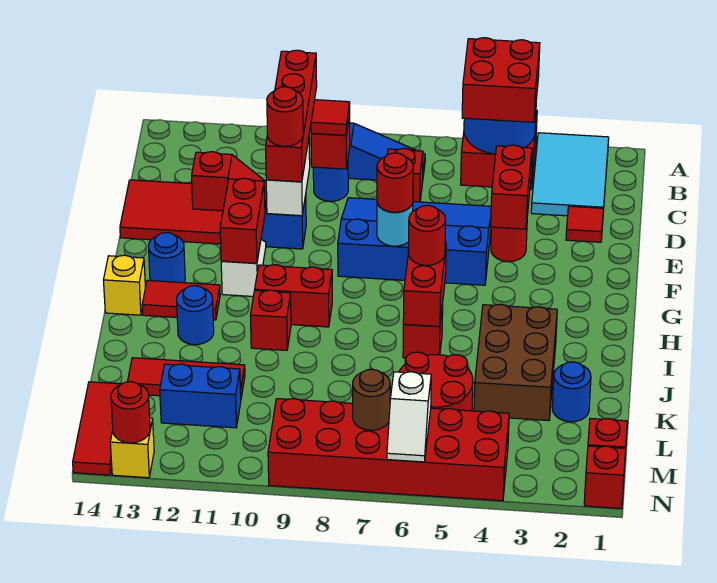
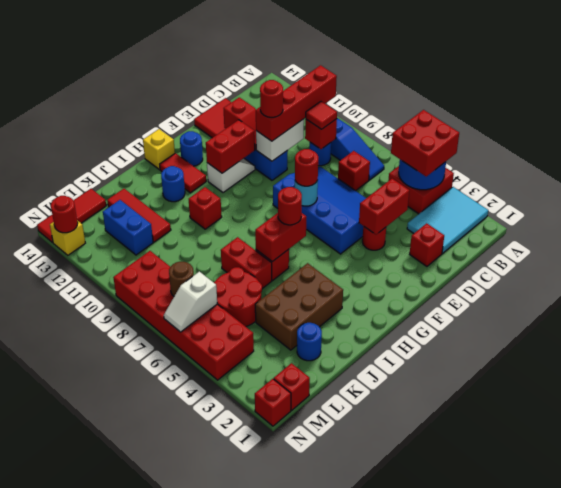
red tile D2 level 1 -> red brick D2 level 1
red brick H9:H10 level 1 -> red brick J6:J7 level 1

